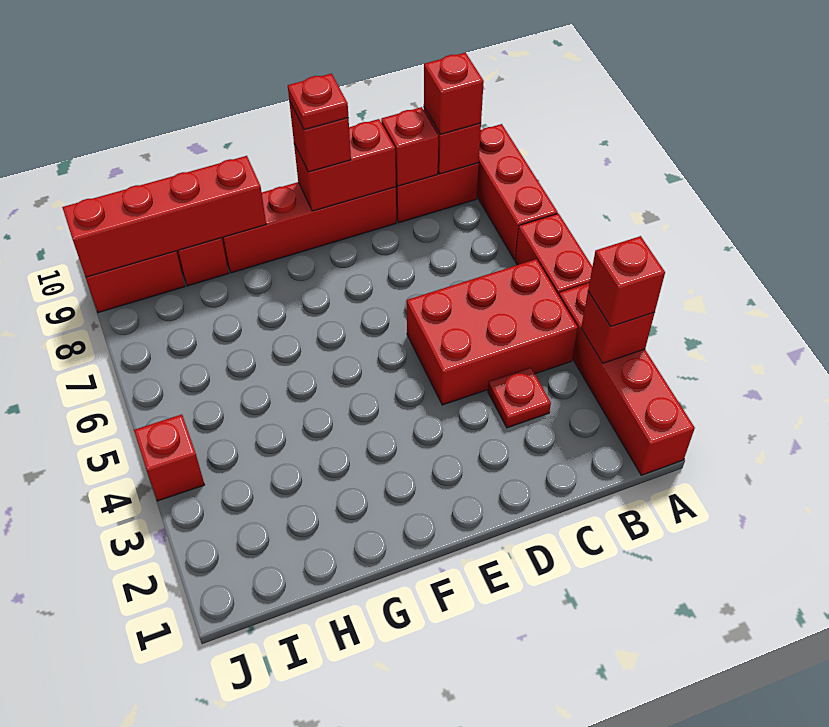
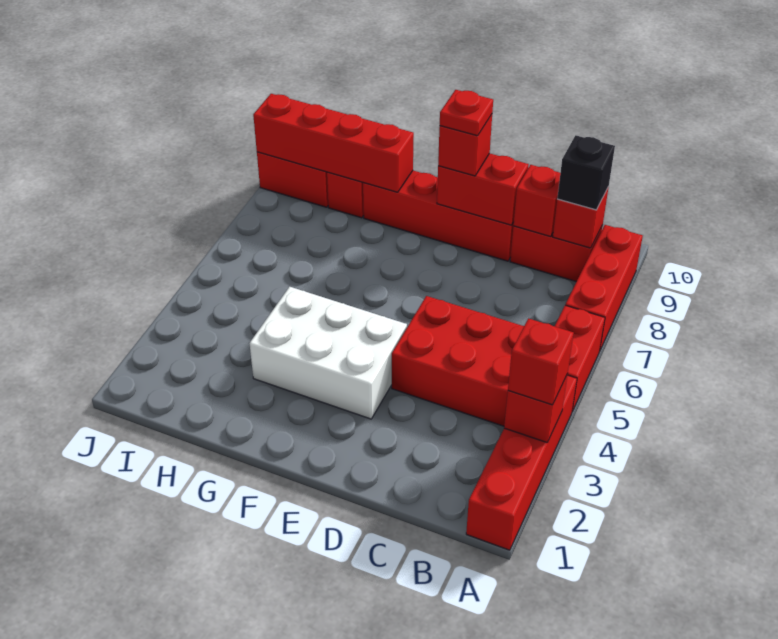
red brick B9 level 3 -> black brick B9 level 3
red plate C3 level 1 -> none
none -> white brick E3:G4 level 1
red brick J4 level 1 -> none

